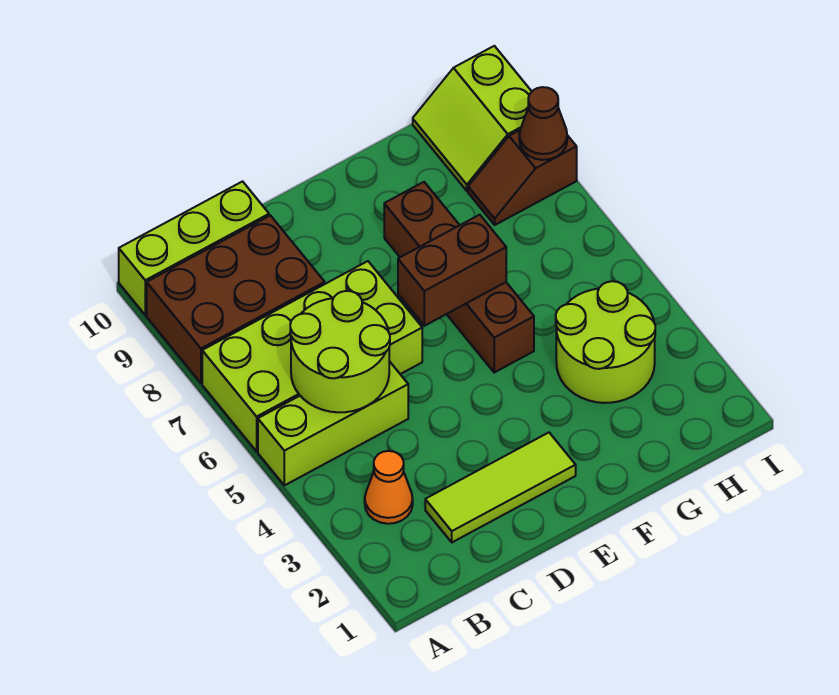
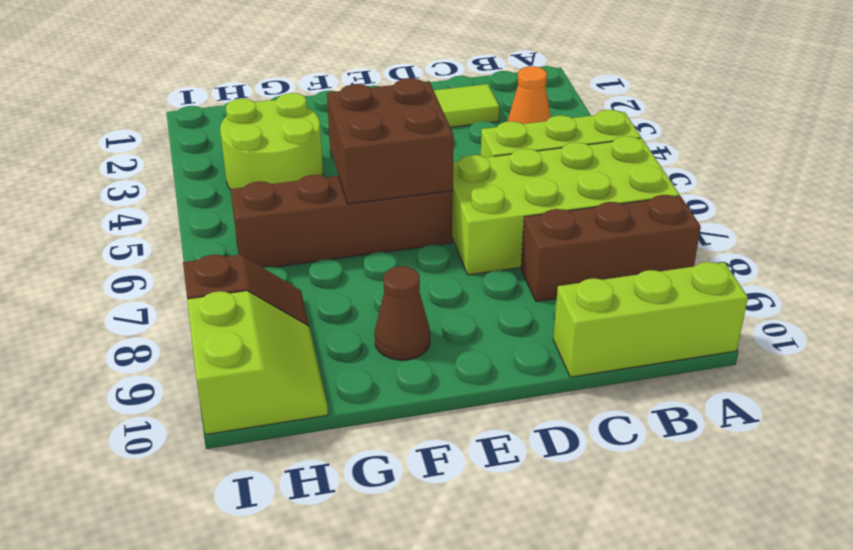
brown brick A8:C9 level 1 -> brown brick A8:C8 level 1
lime round brick B5:C6 level 2 -> none
brown brick E6:F6 level 2 -> brown brick E5:F6 level 2
brown brick F5:F8 level 1 -> brown brick E6:H6 level 1
brown cone I8 level 2 -> brown cone F9 level 1

